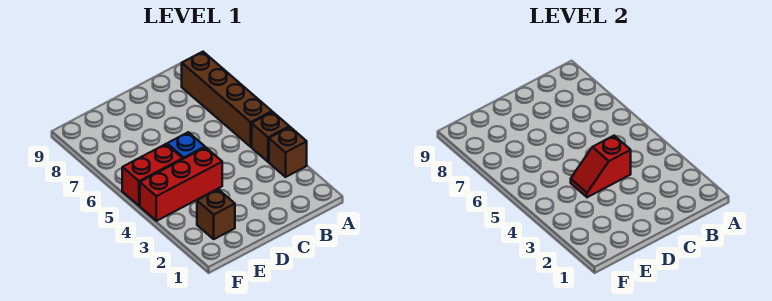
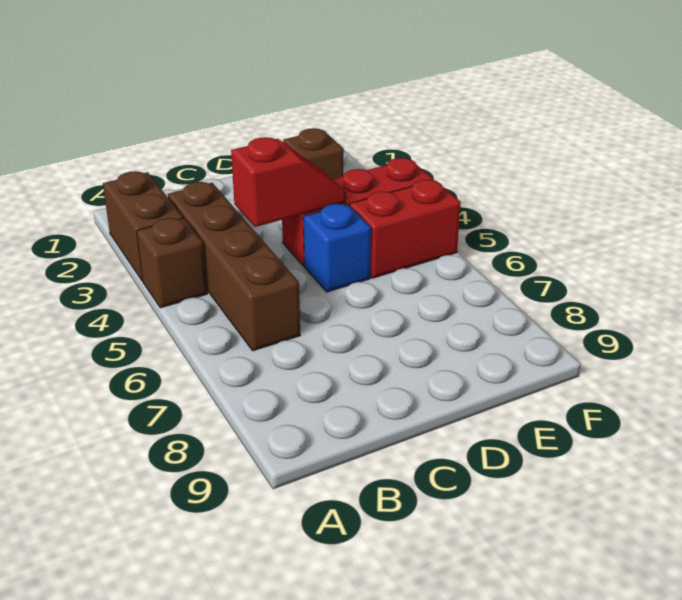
brown brick A3 level 1 -> brown brick A2:A3 level 1
brown brick A5:A8 level 1 -> brown brick B3:B6 level 1

